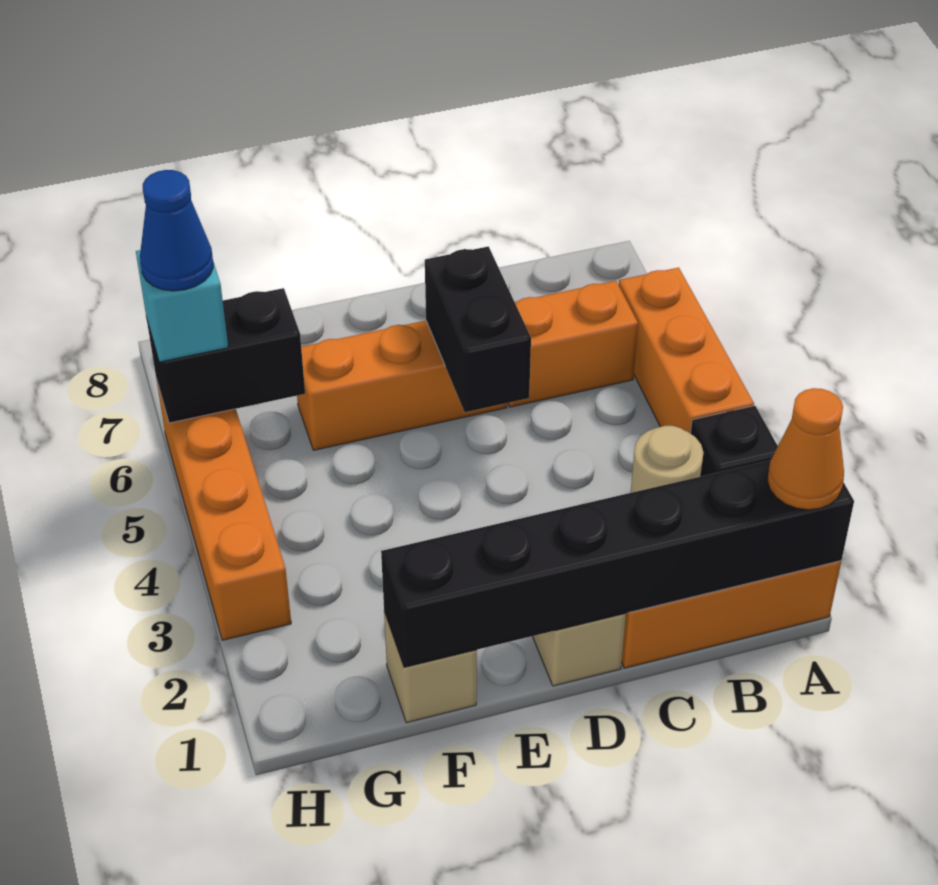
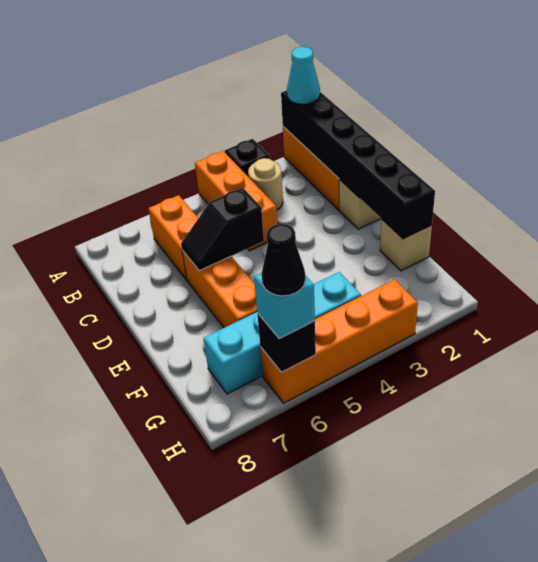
orange cone A1 level 3 -> cyan cone A1 level 3
orange brick A4:A6 level 1 -> orange brick A4:C4 level 1
black brick D5:D6 level 2 -> black slope D5:D6 level 2 top 5
none -> cyan brick G4:G7 level 1
black brick G6:H6 level 2 -> black brick H6 level 2
blue cone H6 level 4 -> black cone H6 level 4

